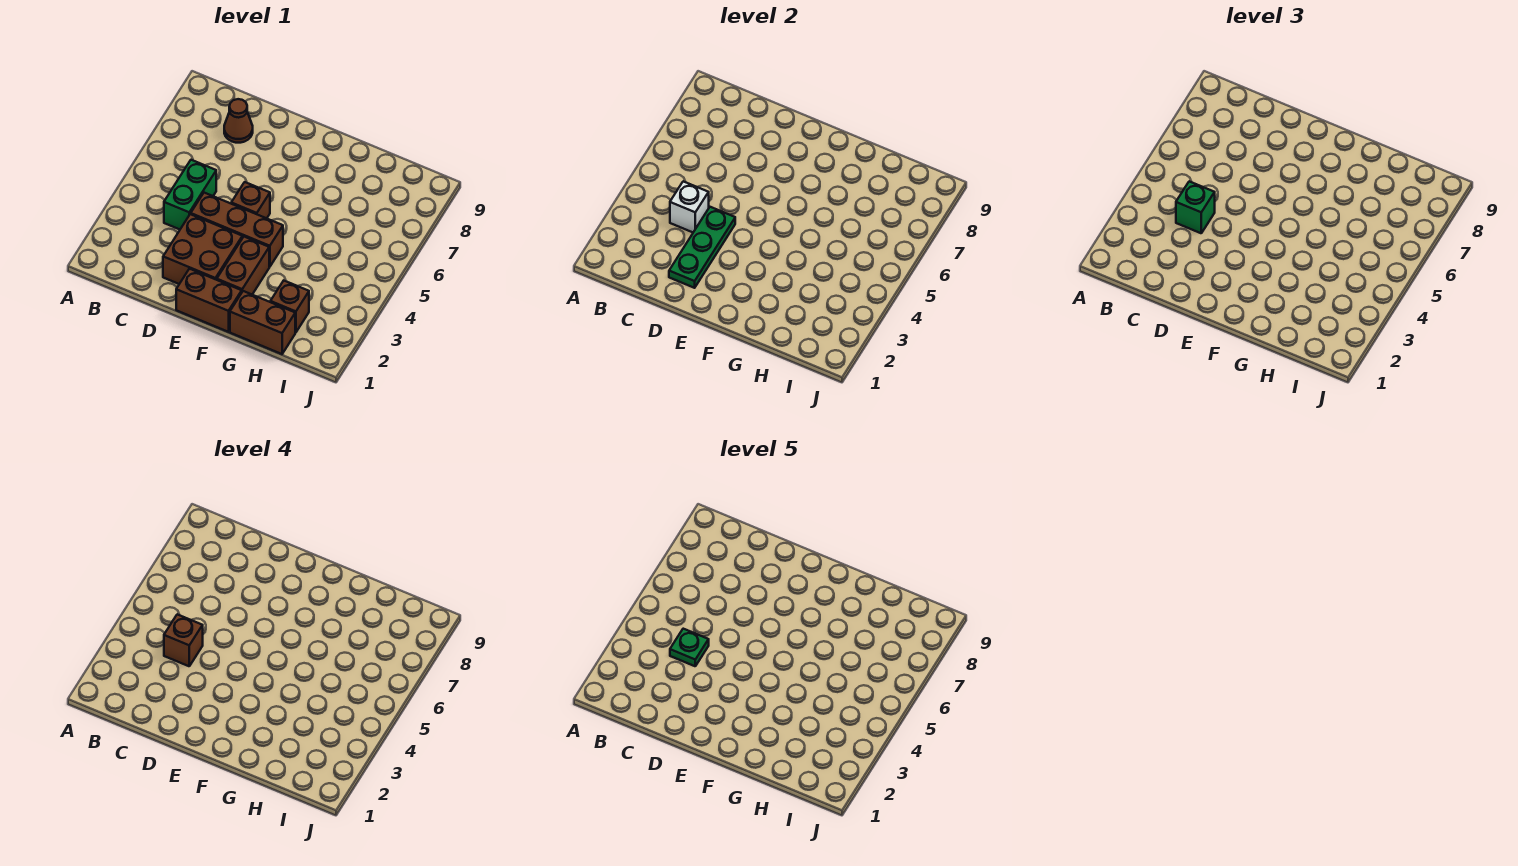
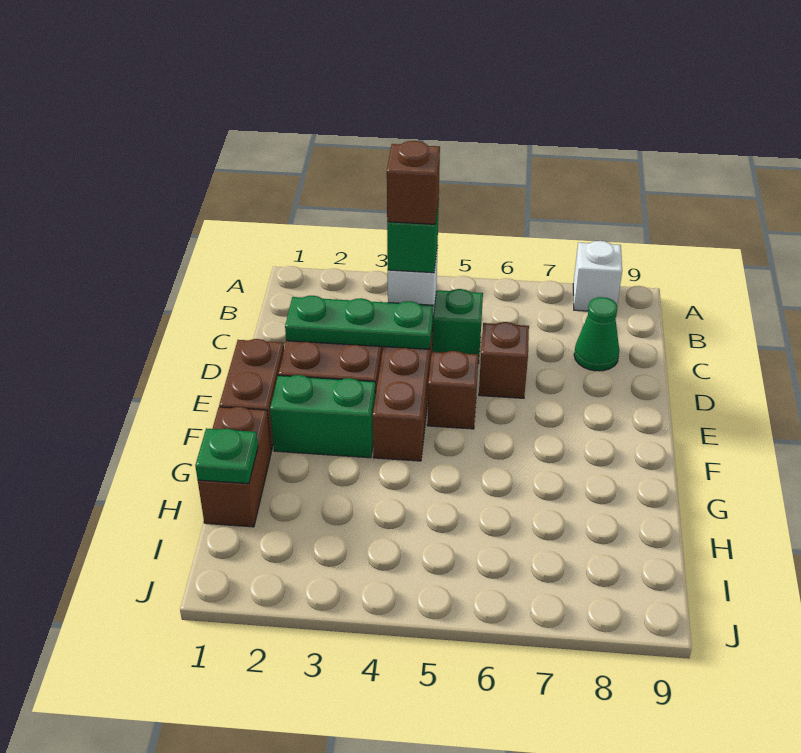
none -> white brick A8 level 1
green plate C4 level 5 -> green plate H1 level 2
brown cone C8 level 1 -> green cone C8 level 1
brown brick F2:F3 level 1 -> green brick F2:F3 level 1
brown brick H2 level 1 -> brown brick D6 level 1

